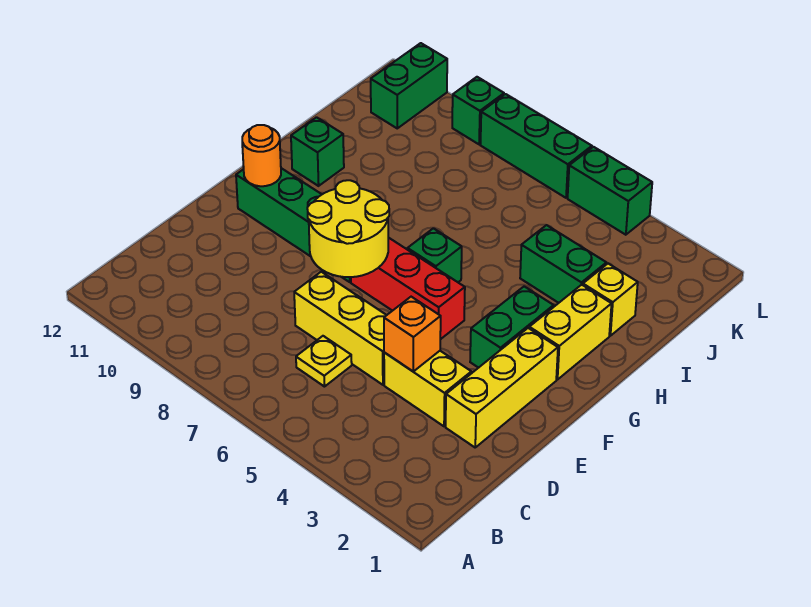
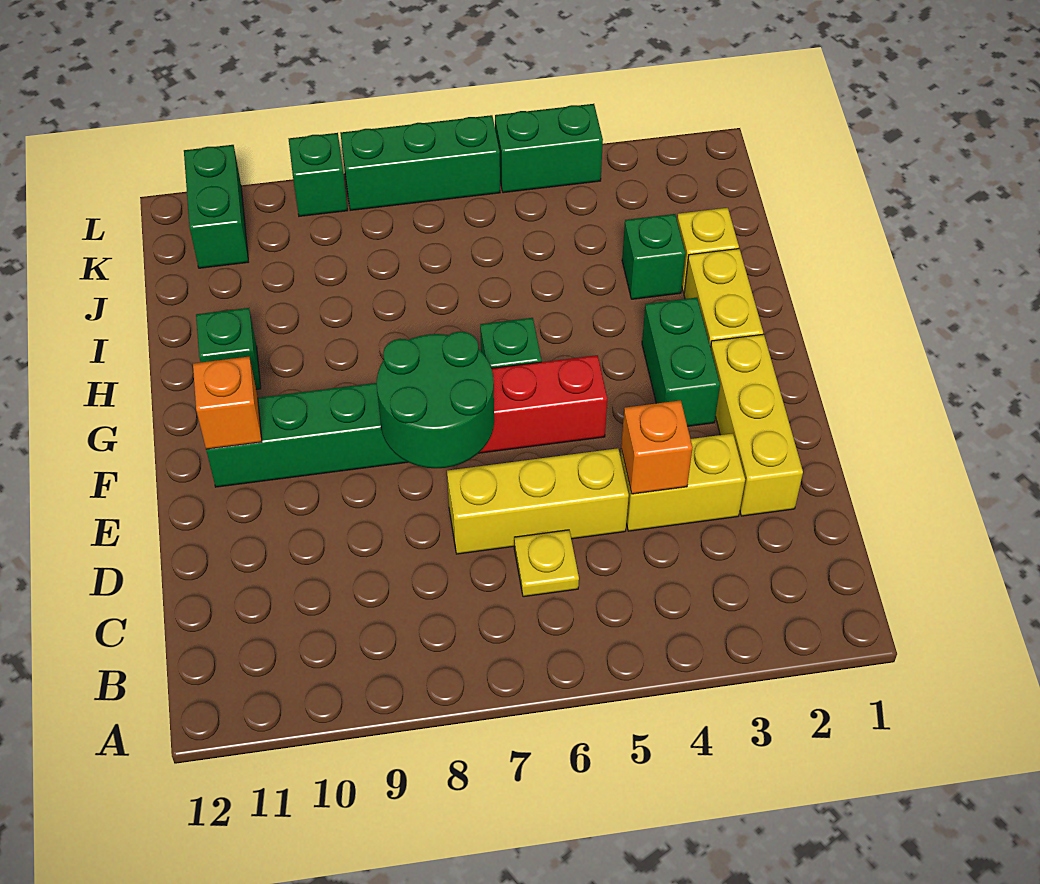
yellow round brick E7:F8 level 2 -> green round brick E7:F8 level 2
orange round brick F11 level 2 -> orange brick F11 level 2
green brick I3:I4 level 1 -> green brick I3 level 1

